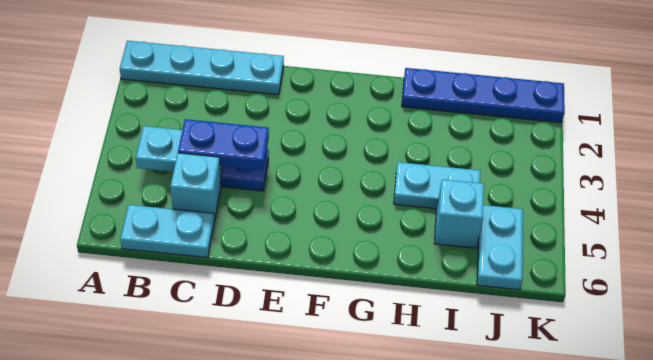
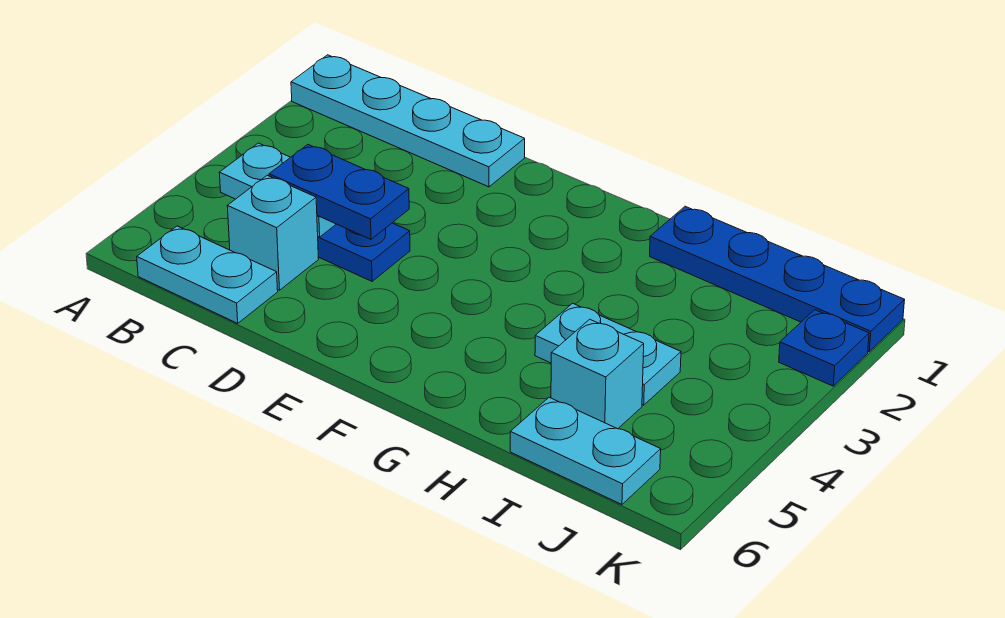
cyan plate J5:J6 level 1 -> cyan plate I6:J6 level 1
none -> blue plate K2 level 1

